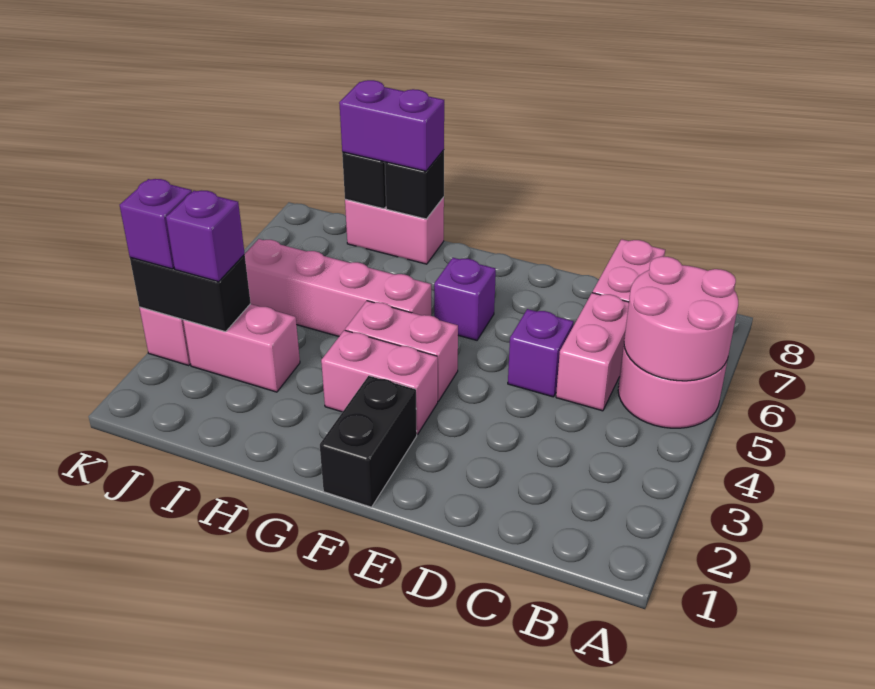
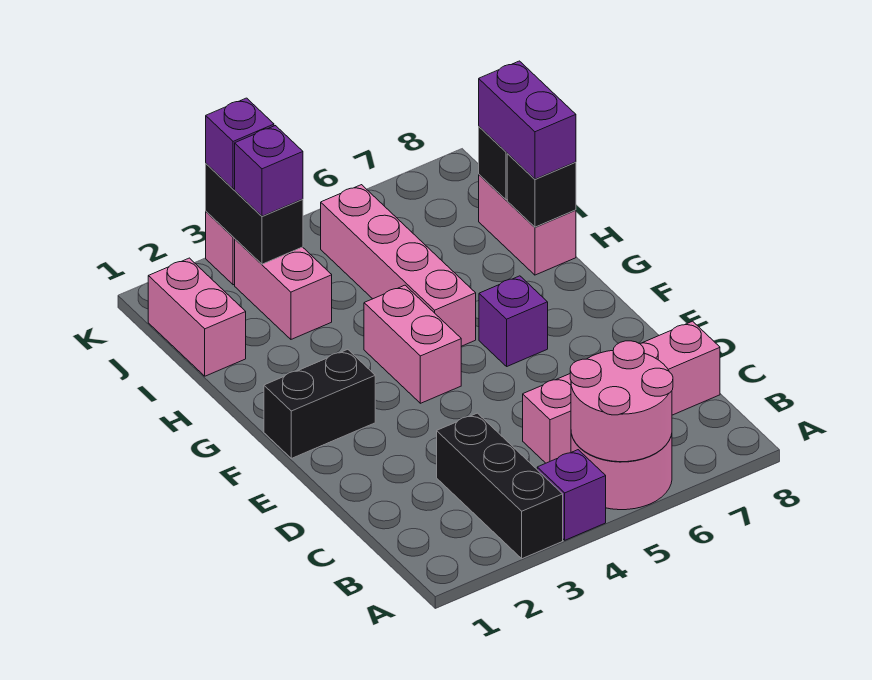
none -> black brick A3:C3 level 1
purple brick D5 level 1 -> purple brick A4 level 1
pink brick F3:G3 level 1 -> pink brick I1:J1 level 1

